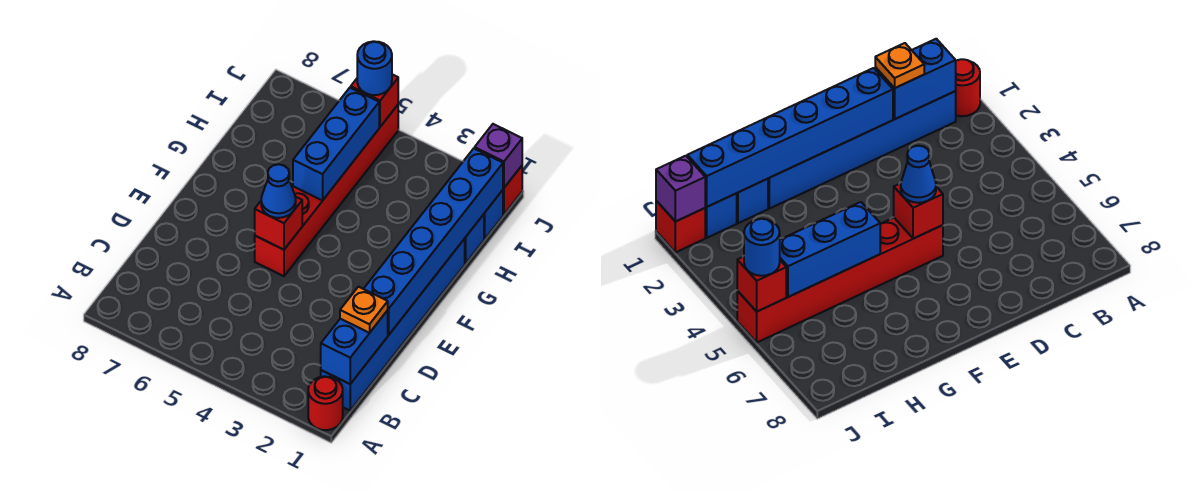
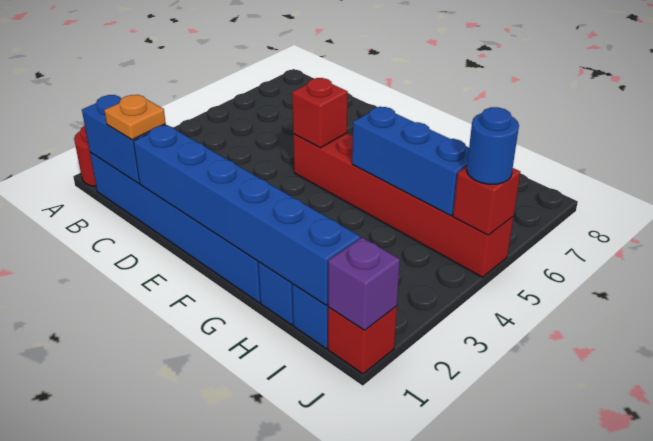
blue cone E5 level 3 -> none

